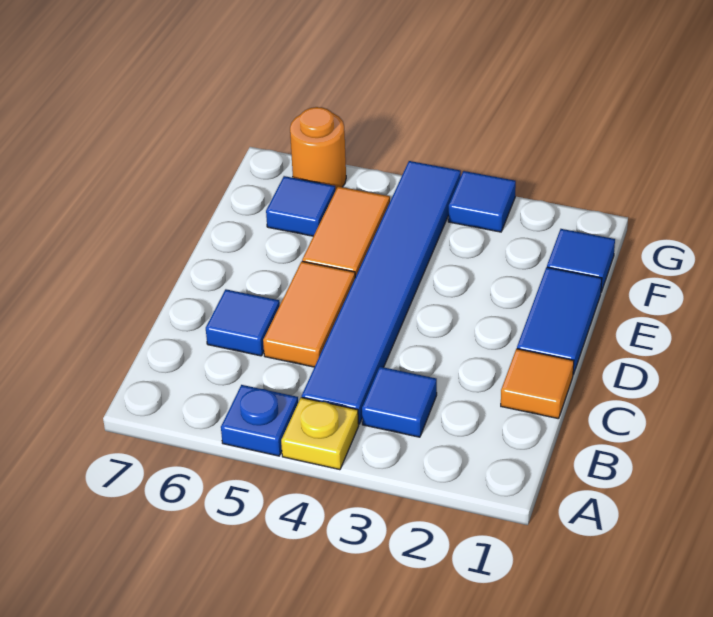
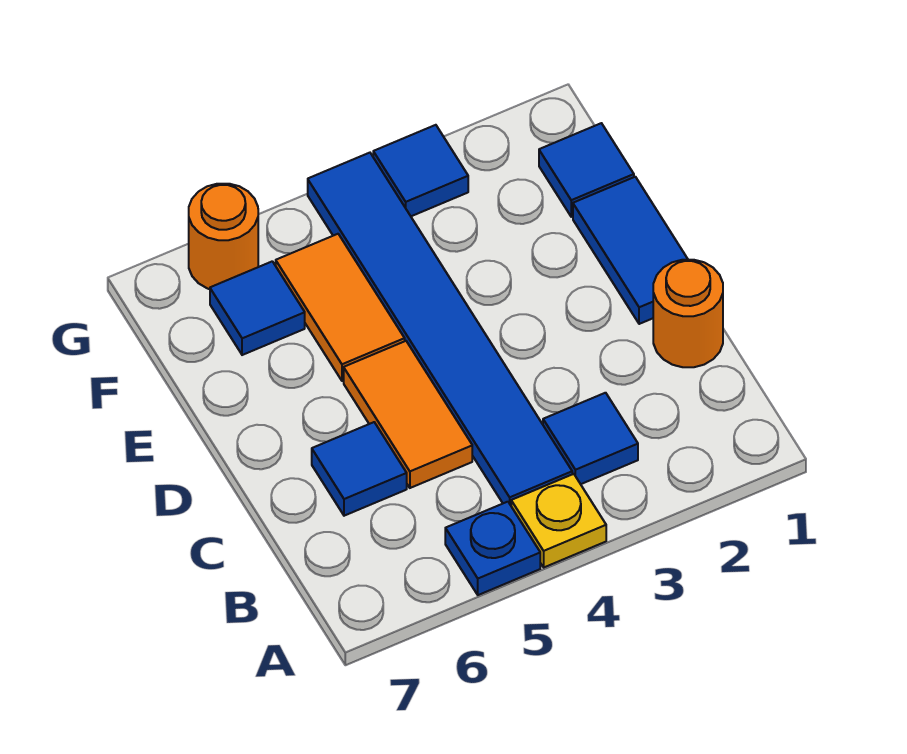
orange tile C1 level 1 -> orange round brick C1 level 1

